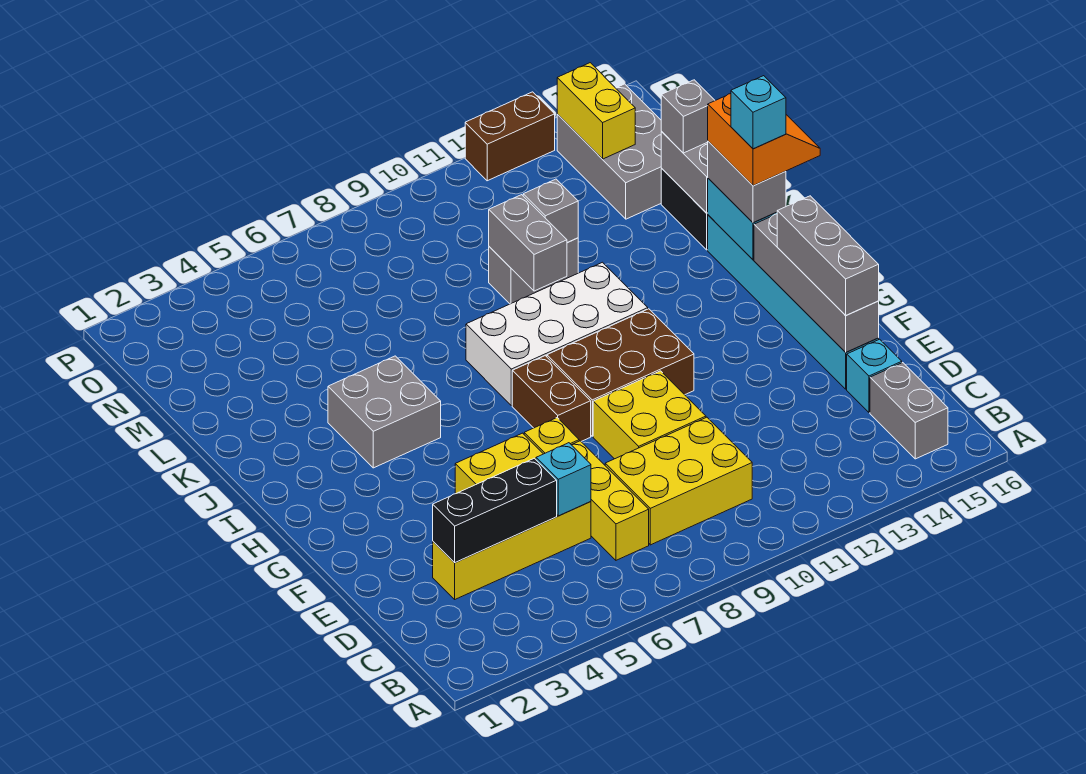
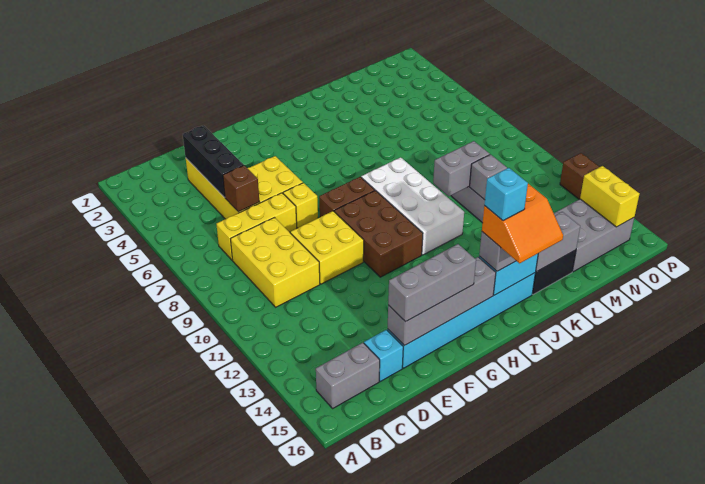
cyan brick D6 level 2 -> brown brick D6 level 2
grey brick I4:J5 level 1 -> none
grey brick L15 level 3 -> none
yellow brick N14:O14 level 2 -> yellow brick O14:O15 level 2

